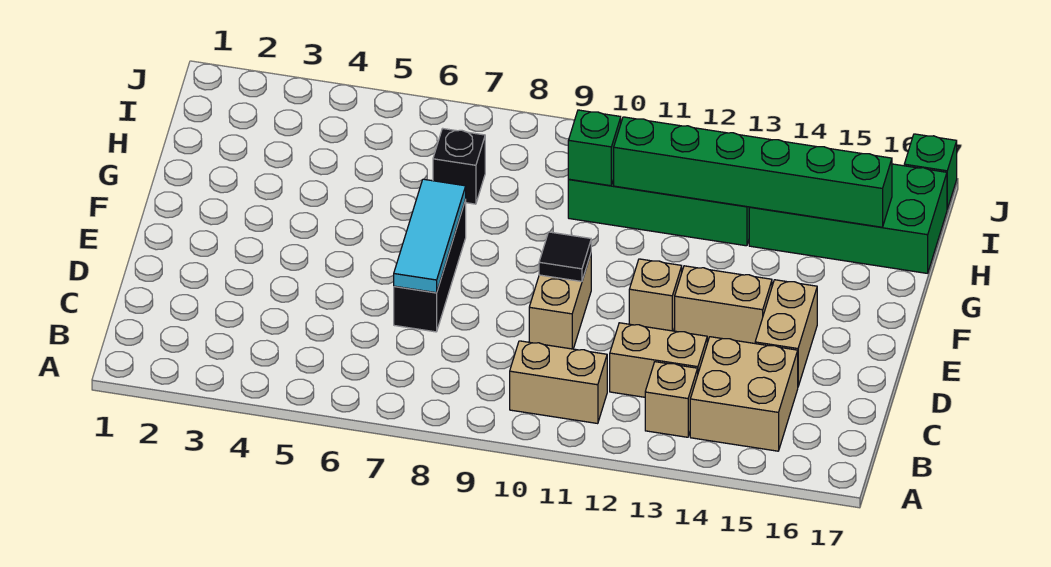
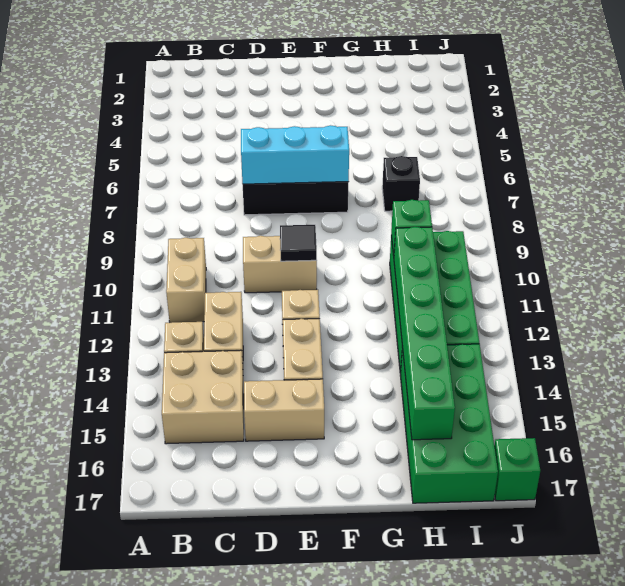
cyan tile D7:F7 level 2 -> cyan brick D7:F7 level 2

